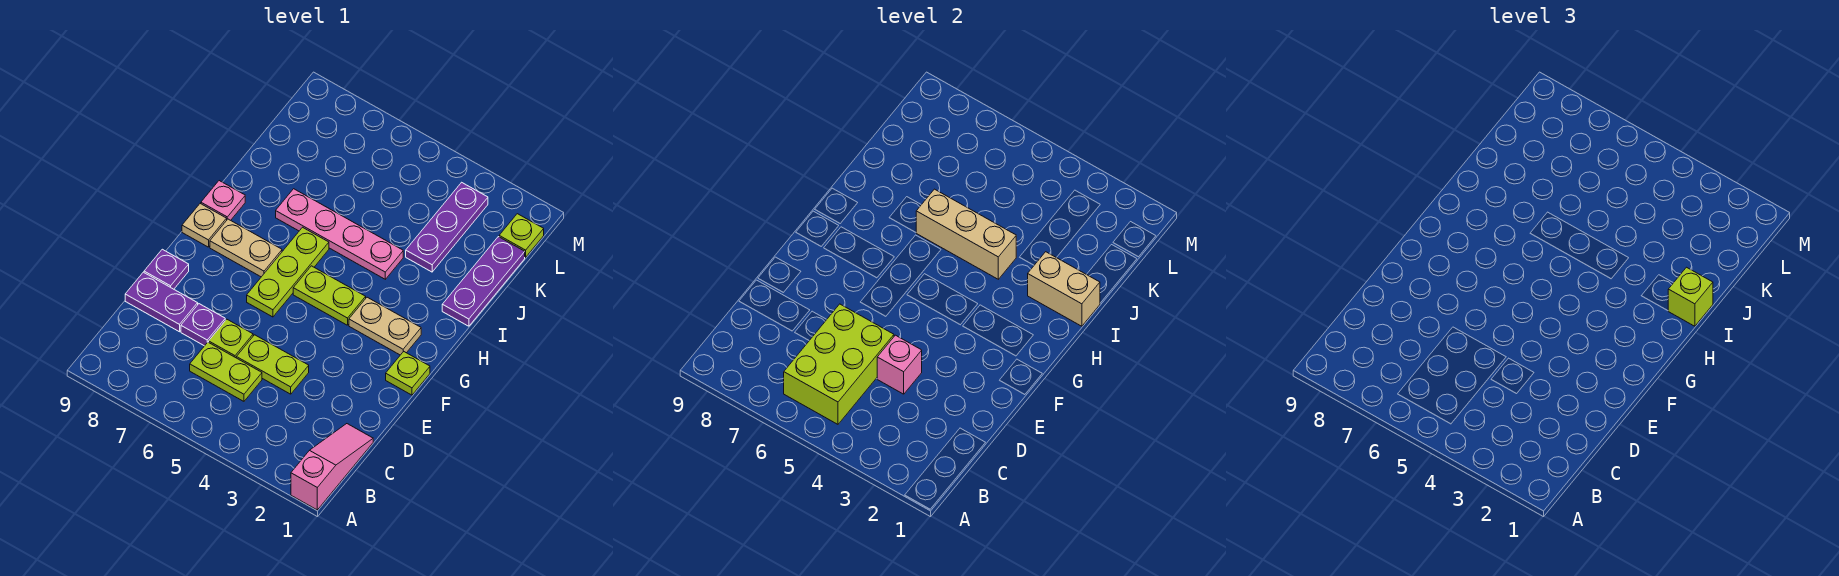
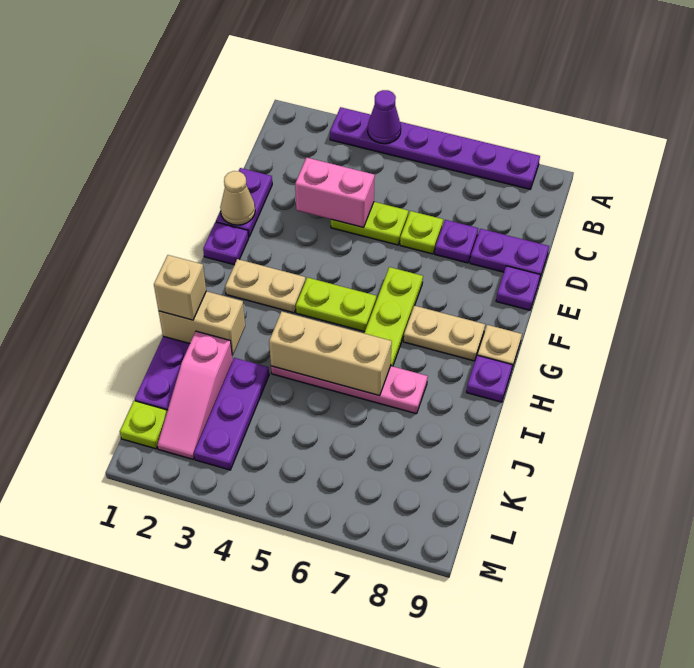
pink slope A1:C1 level 1 top A -> pink slope J2:L2 level 1 top J
none -> purple plate A3:A8 level 1
none -> purple cone A4 level 2
lime brick B5:D6 level 2 -> none
lime plate C5:C6 level 1 -> none
none -> purple plate D1:E1 level 1
pink brick D4 level 2 -> pink brick D3:D4 level 2
none -> tan cone E1 level 2
lime plate F1 level 1 -> purple plate F1 level 1
pink plate H9 level 1 -> purple plate H9 level 1
lime brick I1 level 3 -> tan brick I1 level 3

